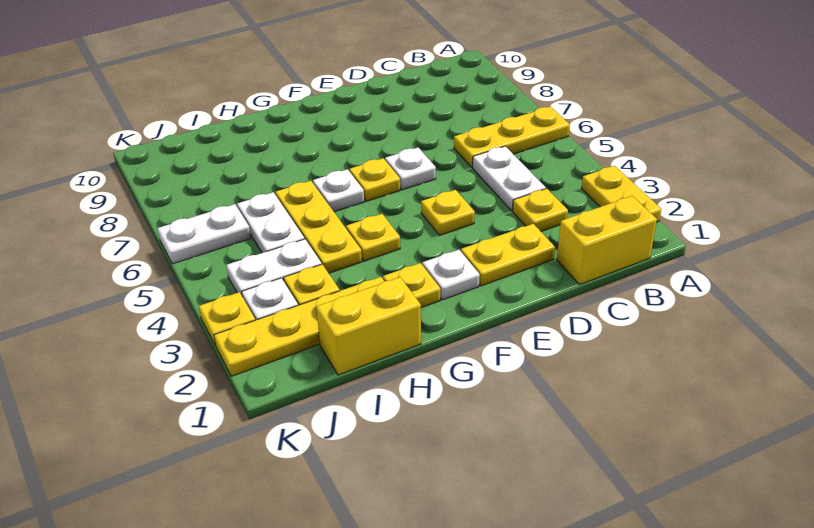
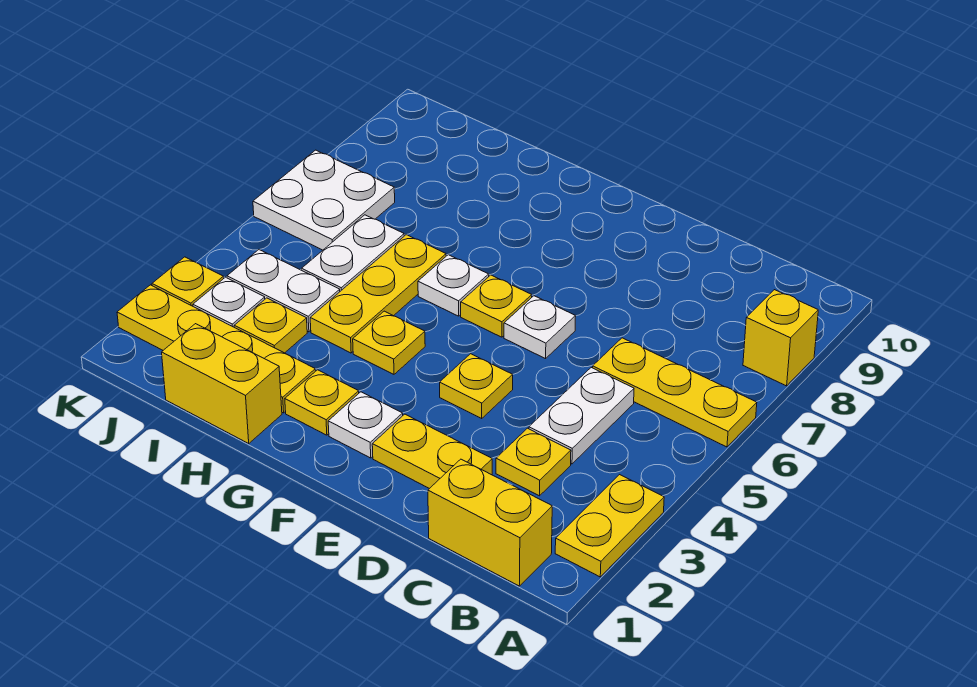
none -> yellow brick A8 level 1
white plate J6:K6 level 1 -> white plate J6:K7 level 1

